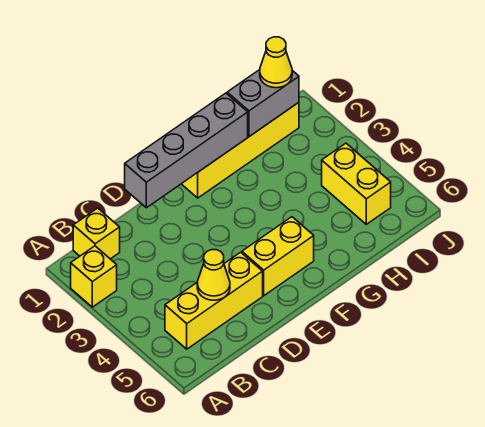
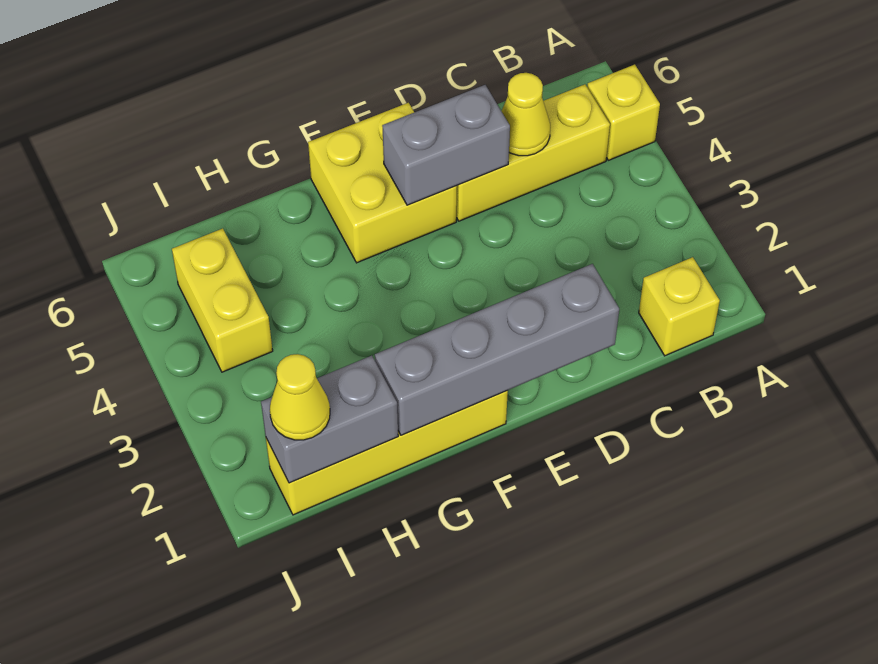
yellow brick A2 level 1 -> yellow brick A5 level 1
none -> grey brick D5:E5 level 2
yellow brick E5:F5 level 1 -> yellow brick E5:F6 level 1

